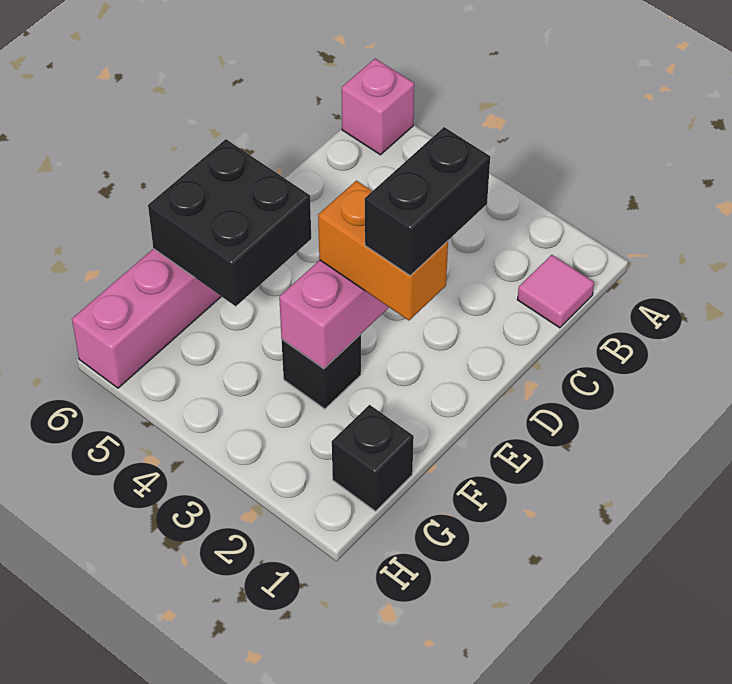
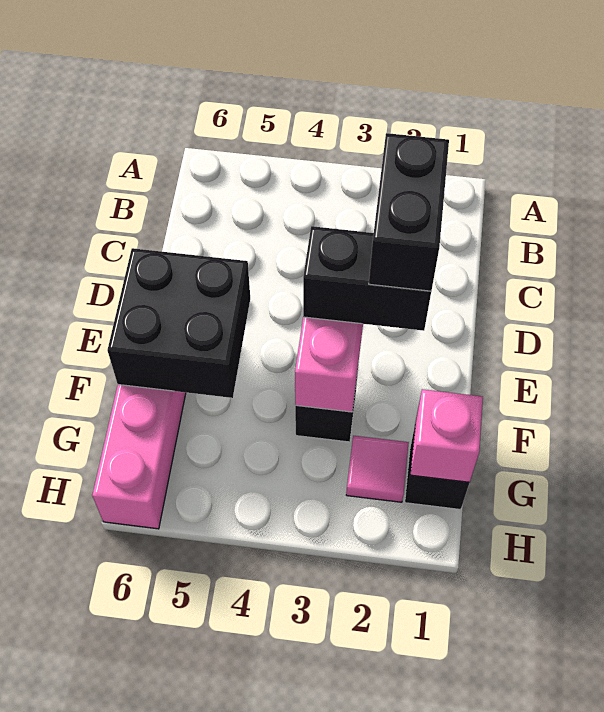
pink brick A6 level 1 -> pink brick G1 level 2
pink tile B1 level 1 -> pink tile G2 level 1
orange brick E2:E3 level 3 -> black brick E2:E3 level 3

